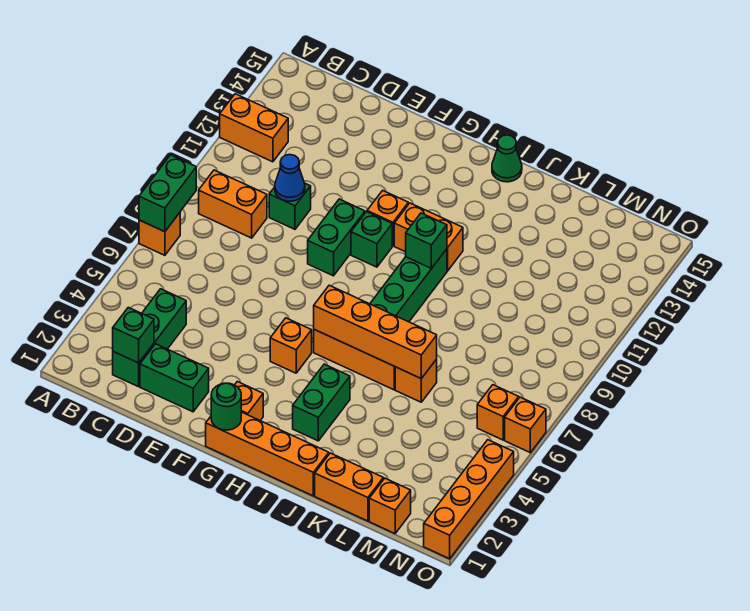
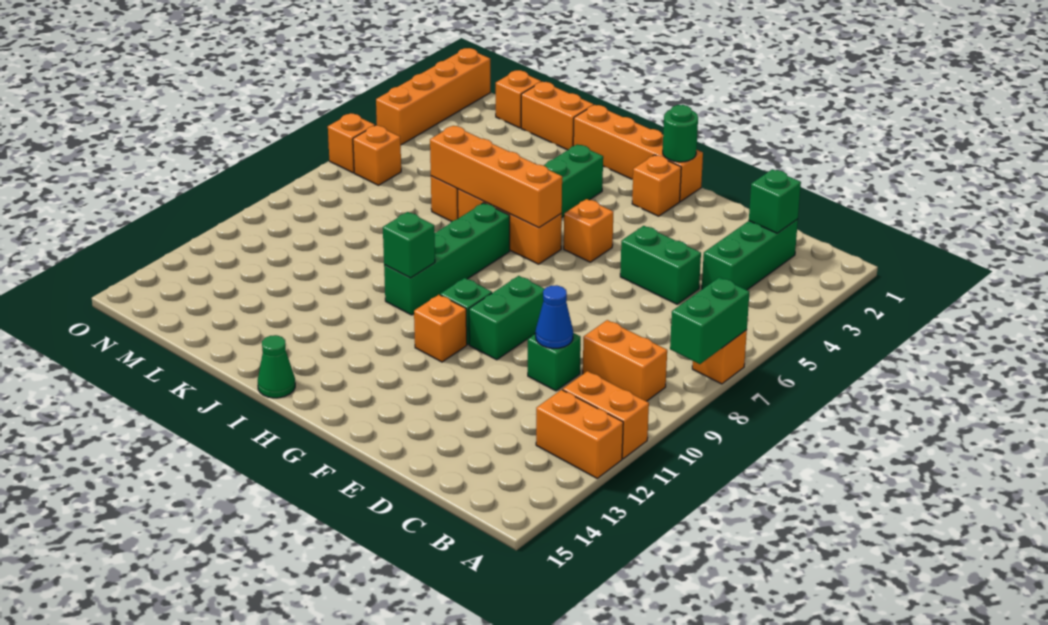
green brick D2:E2 level 1 -> green brick D5:E5 level 1
orange brick H11:I11 level 1 -> orange brick A11:B11 level 1

